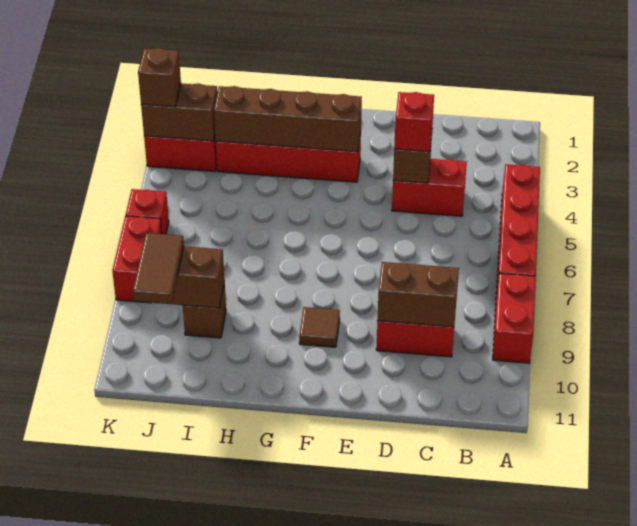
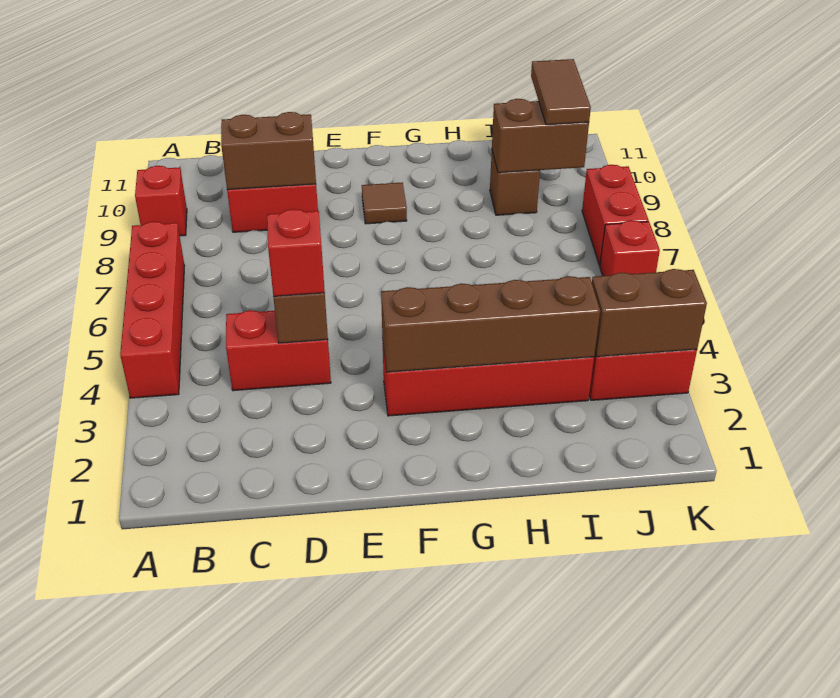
red brick A8:A9 level 1 -> red brick A9 level 1
brown brick K3 level 3 -> none

